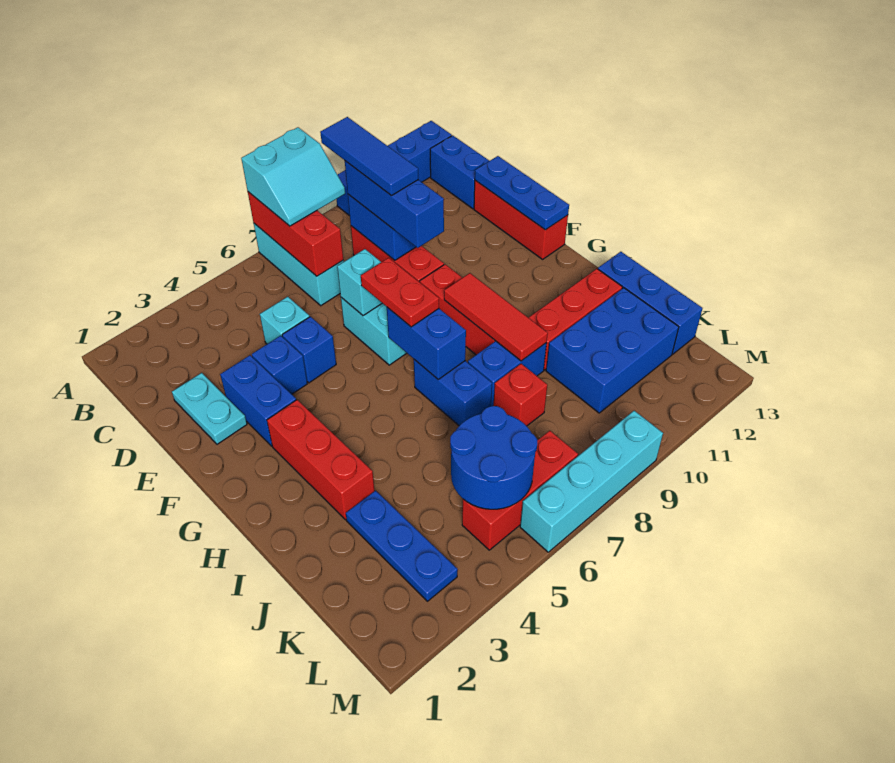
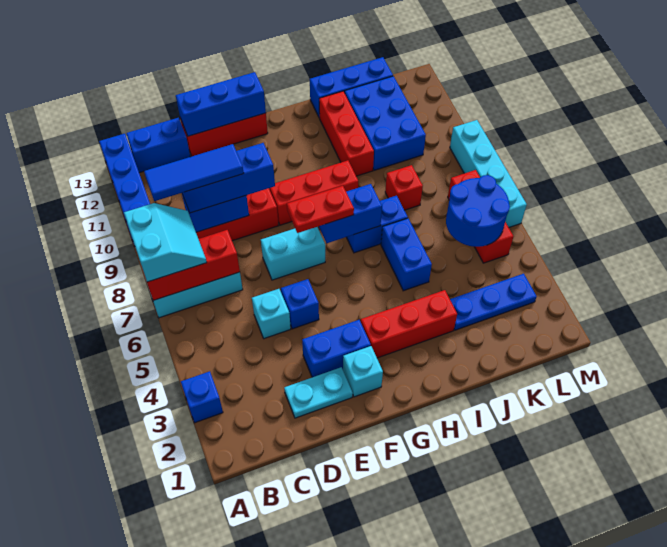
blue plate D13:F13 level 2 -> blue brick D13:F13 level 2
blue brick E4 level 1 -> blue brick A3 level 1
cyan brick E7 level 2 -> cyan brick F2 level 1
red tile G9:I9 level 2 -> none
blue brick I8:I9 level 1 -> blue brick I5:I6 level 1

